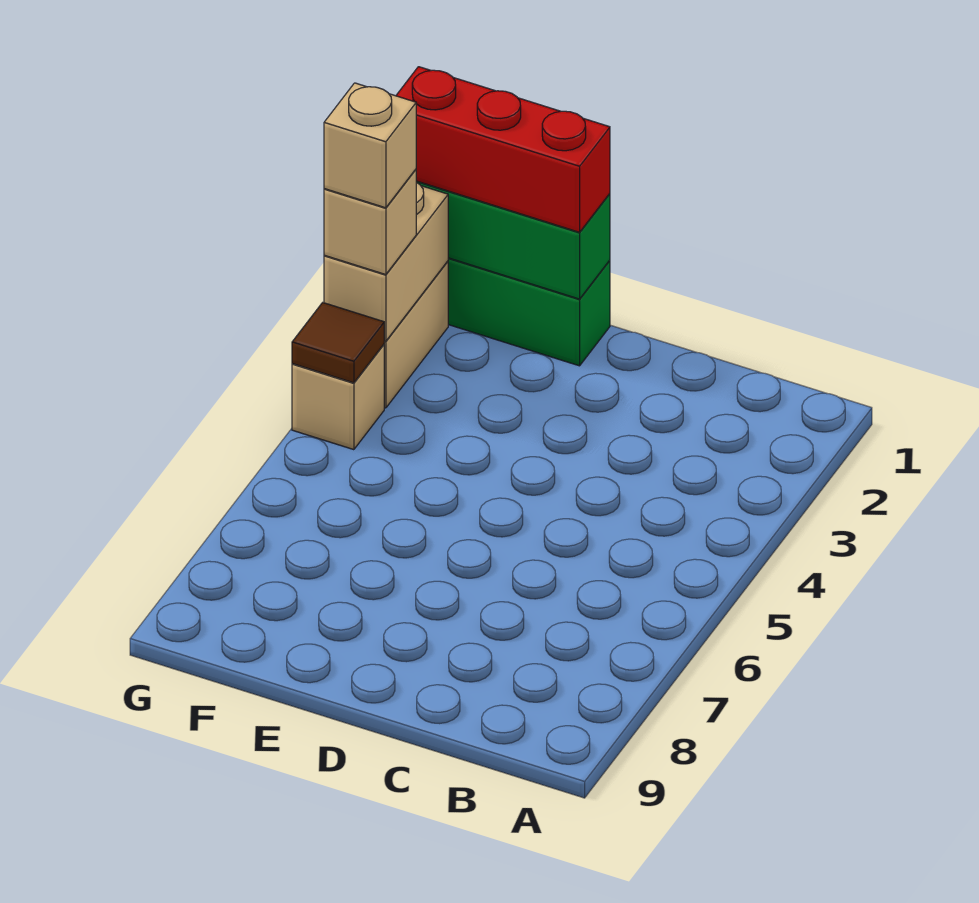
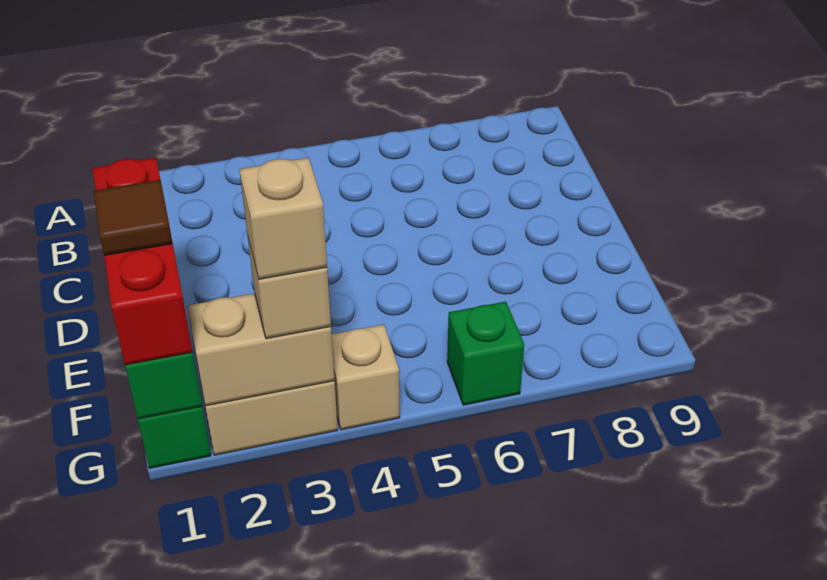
brown tile G4 level 2 -> brown tile F1 level 4
none -> green brick G6 level 1

